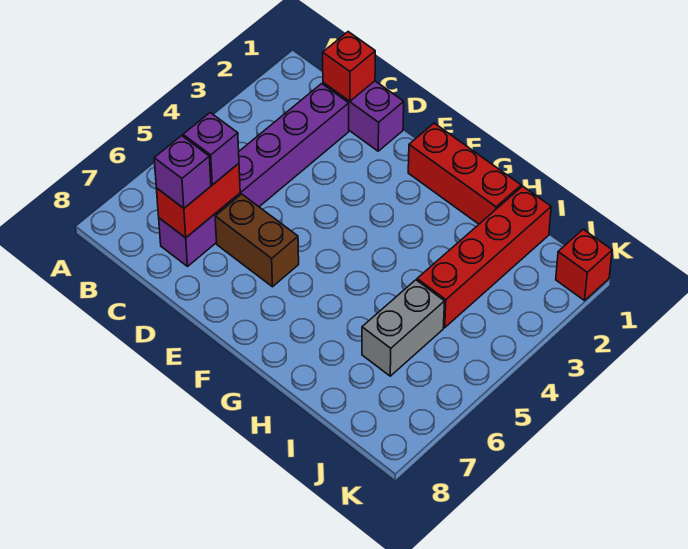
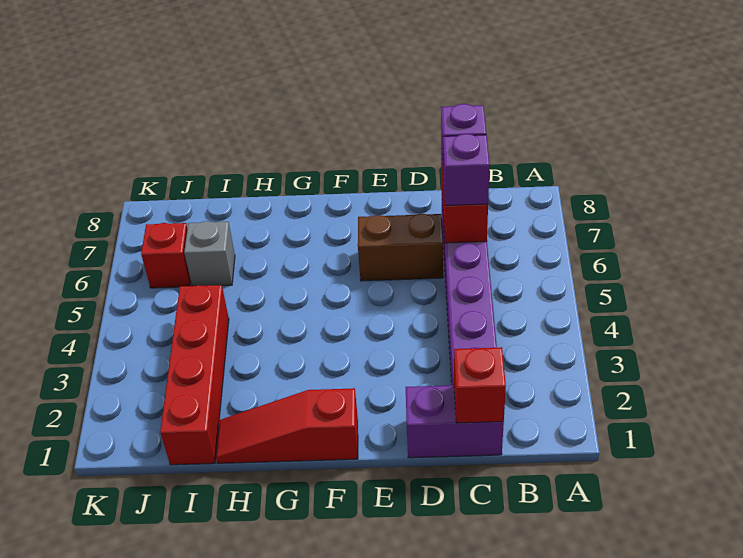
red brick F1:H1 level 1 -> red slope F1:H1 level 1 top F
grey brick I5:I6 level 1 -> grey brick I6 level 1
red brick K1 level 1 -> red brick J6 level 1

